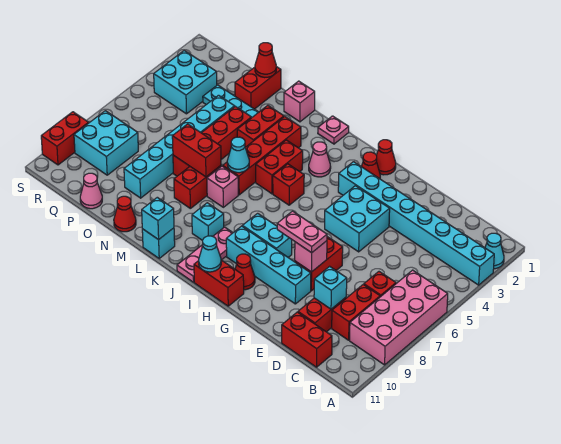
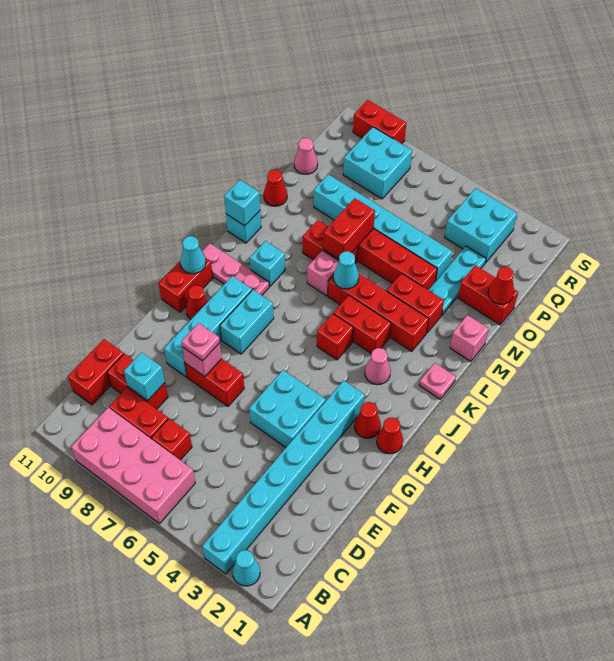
pink plate F8:G8 level 3 -> pink plate F8 level 3

